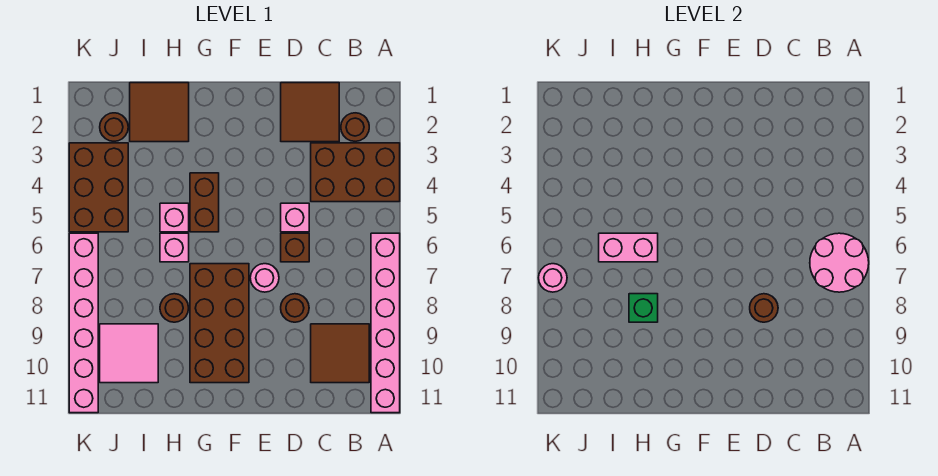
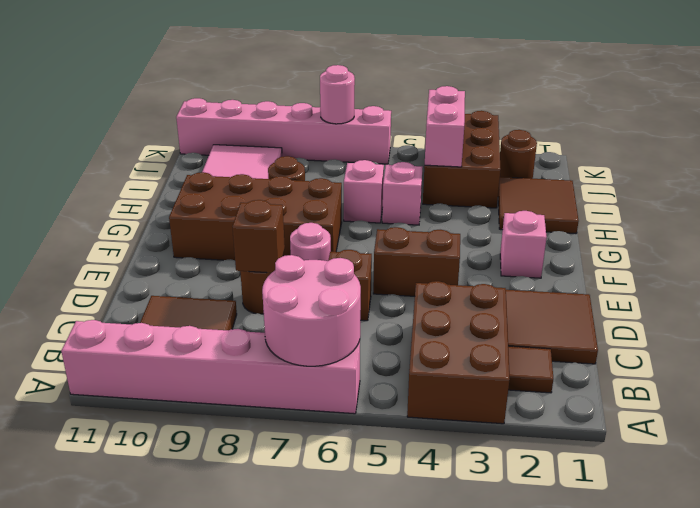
brown round brick B2 level 1 -> brown tile B2 level 1
pink brick D5 level 1 -> pink brick F2 level 1
brown round brick D8 level 2 -> brown brick D8 level 2
brown brick G4:G5 level 1 -> brown brick E4:E5 level 1
pink brick H6:I6 level 2 -> pink brick I4:J4 level 2
green brick H8 level 2 -> none
brown brick J3:K5 level 1 -> brown brick I3:K4 level 1

